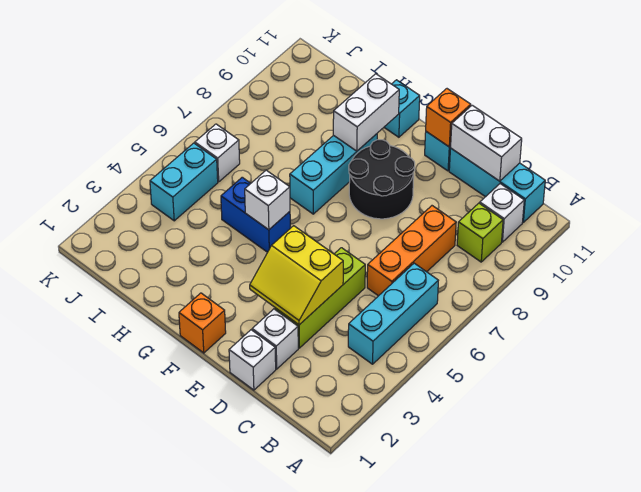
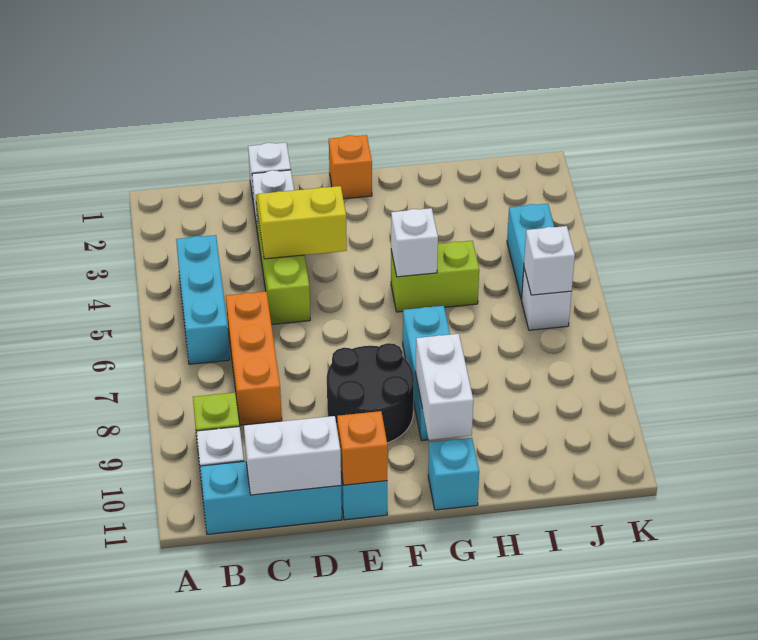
blue brick G5:H5 level 1 -> lime brick G5:H5 level 1
none -> white brick J6 level 2

